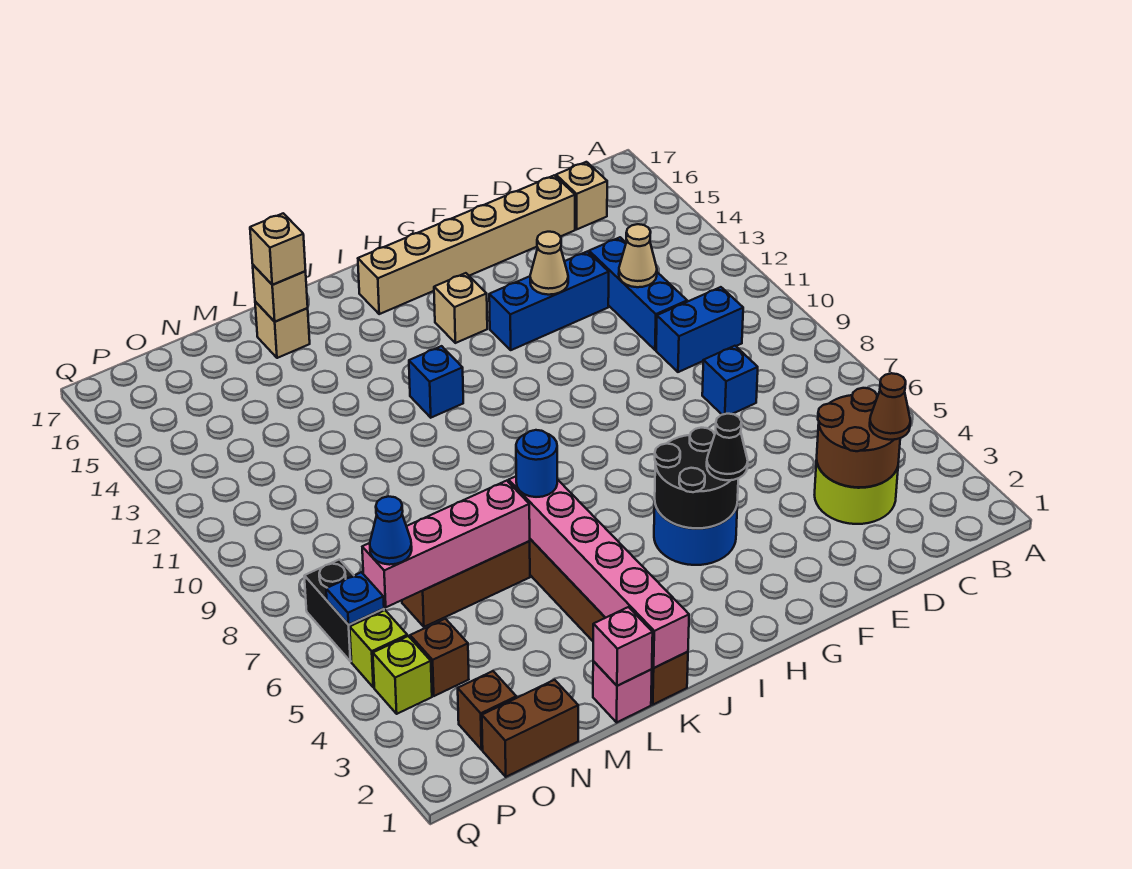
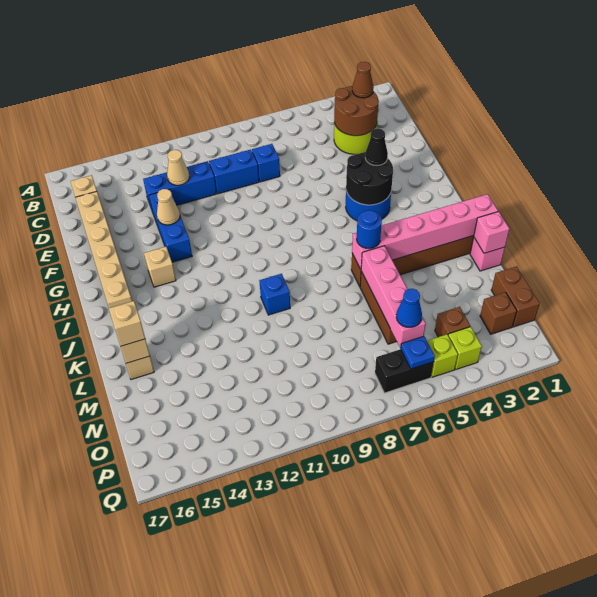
blue brick C10:D10 level 1 -> blue brick D9:D10 level 1
blue brick J12 level 1 -> blue brick K10 level 1

